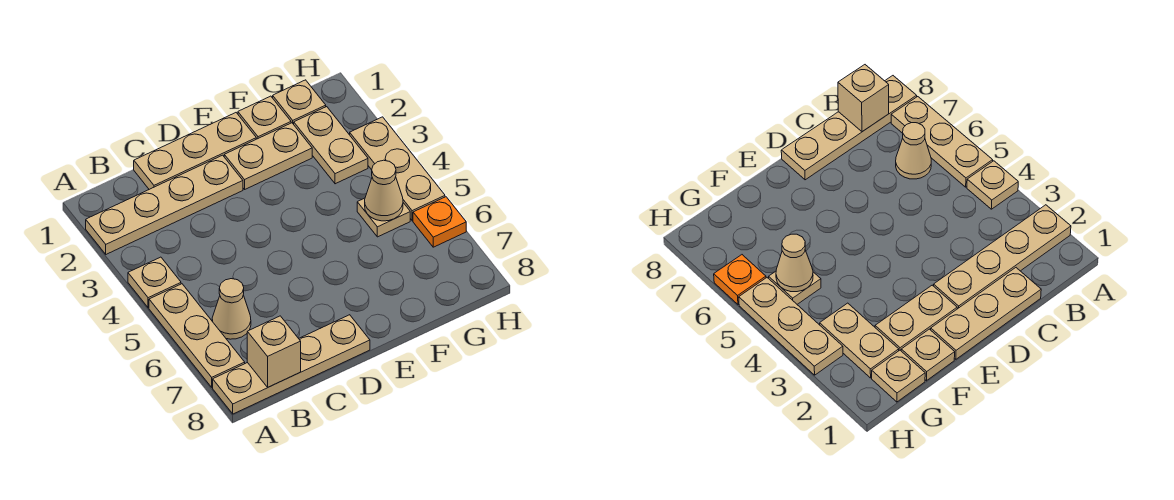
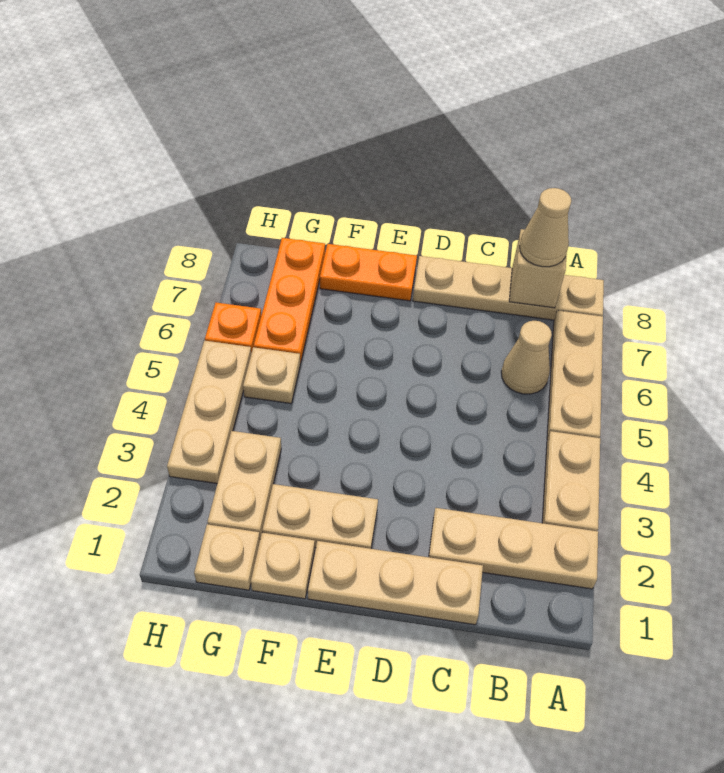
tan plate A2:D2 level 1 -> tan plate A2:C2 level 1
tan plate A4 level 1 -> tan plate A3:A4 level 1
none -> orange plate E8:F8 level 1
tan cone G5 level 2 -> tan cone B8 level 3
none -> orange plate G6:G8 level 1

